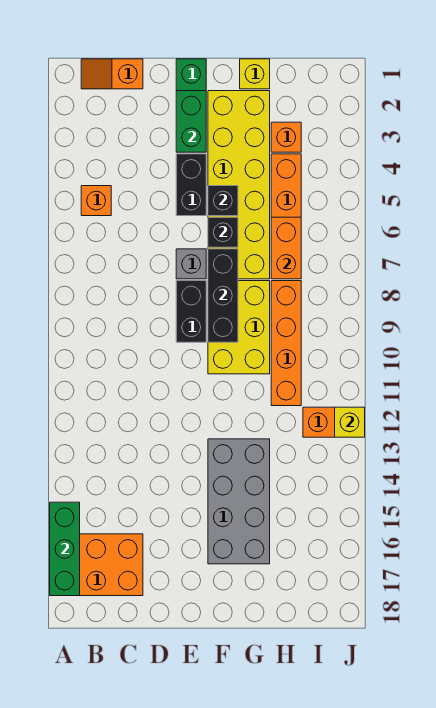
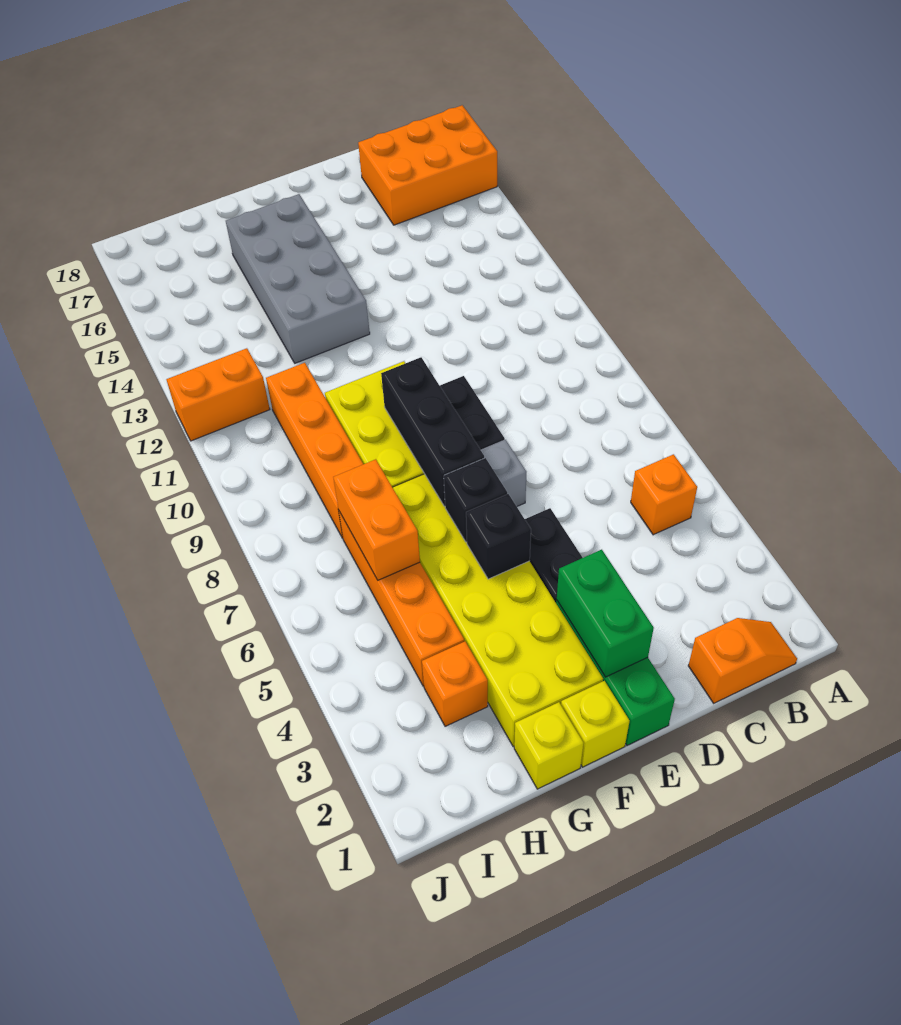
green brick A15:A17 level 2 -> none
yellow brick J12 level 2 -> yellow brick F1 level 1

